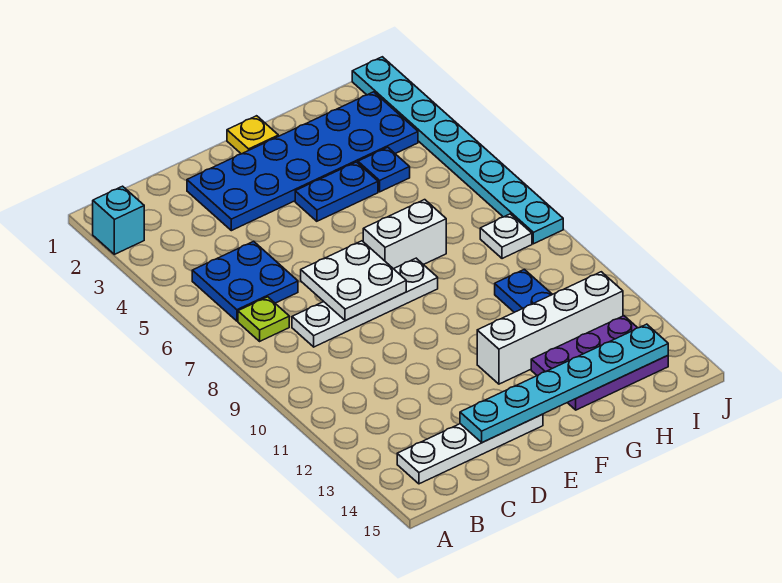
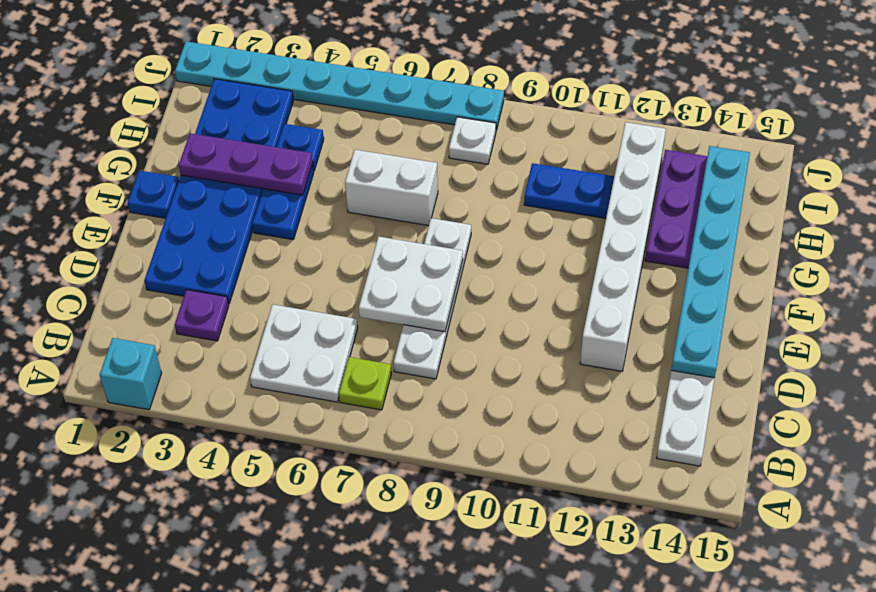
blue plate B5:C6 level 1 -> white plate B5:C6 level 1
none -> purple plate C3 level 1
yellow plate F1 level 1 -> blue plate F1 level 1
white brick F7:G7 level 1 -> white brick G6:G7 level 1
white brick F12:I12 level 1 -> white brick D12:I12 level 1
none -> purple plate G2:G4 level 2

